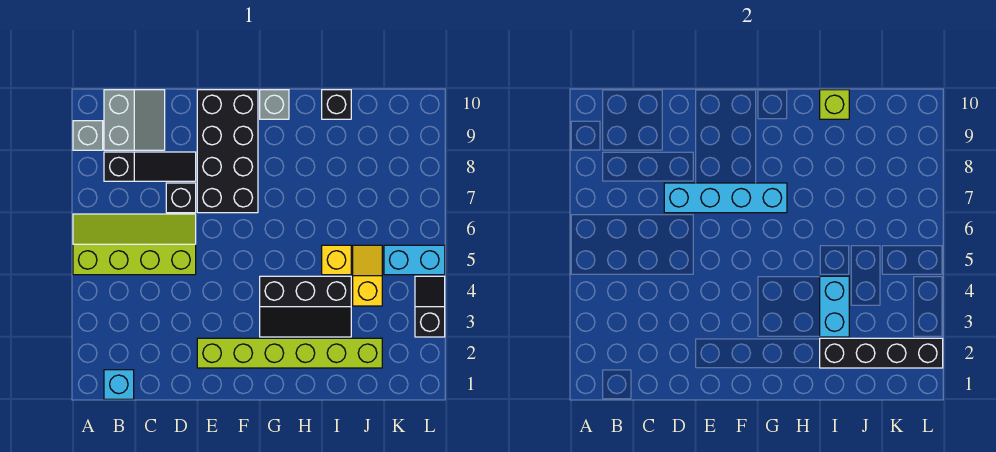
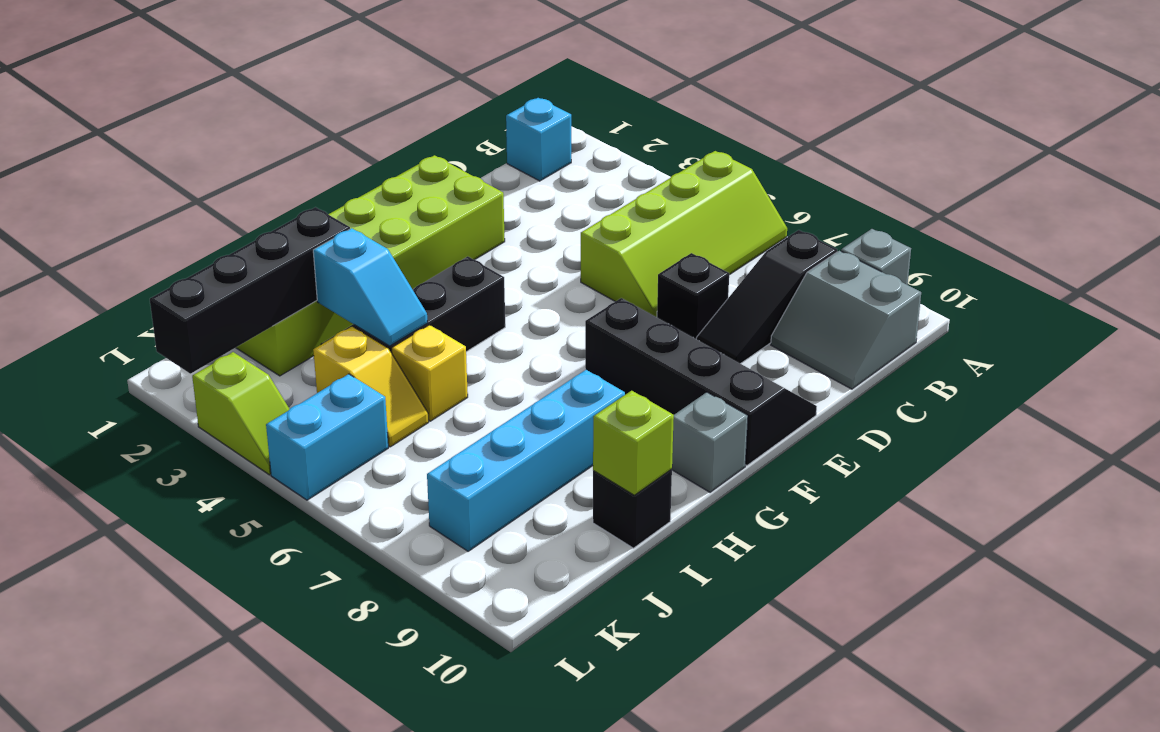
cyan brick D7:G7 level 2 -> cyan brick H8:K8 level 1
lime brick E2:J2 level 1 -> lime brick E1:J2 level 1
black brick E7:F10 level 1 -> black slope E7:F10 level 1 top F
cyan brick I3:I4 level 2 -> cyan slope I3:I4 level 2 top 3
black slope L3:L4 level 1 top 3 -> lime slope L3:L4 level 1 top 3

